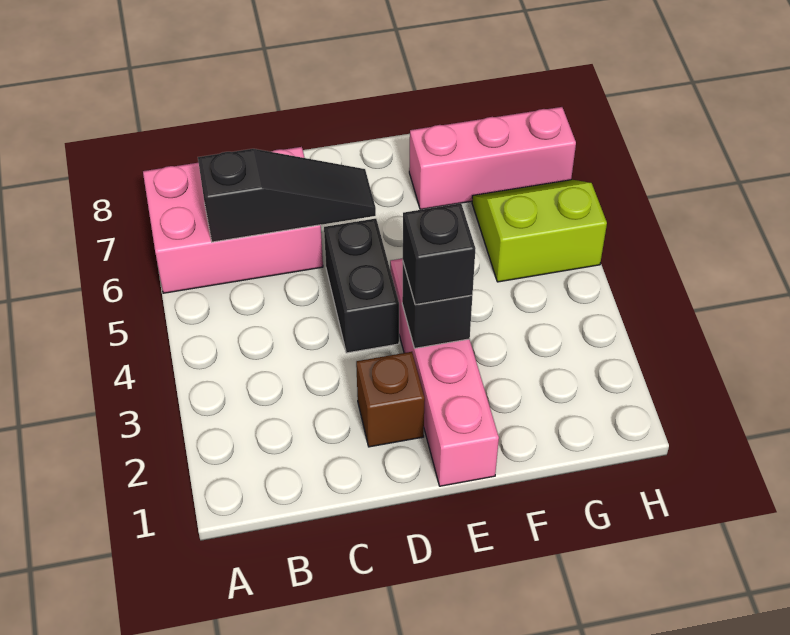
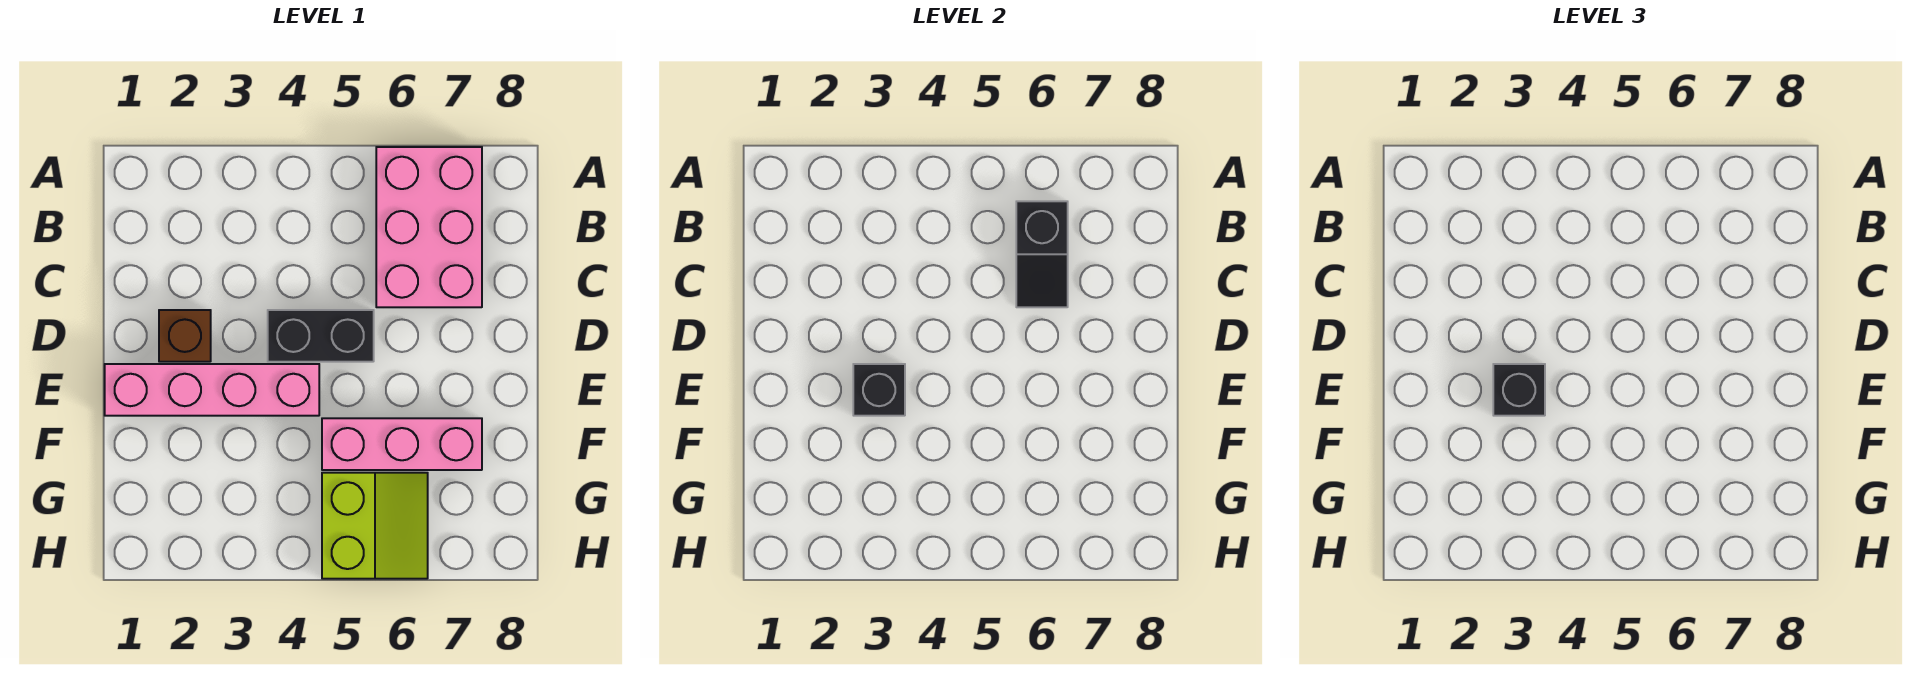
black slope B6:D6 level 2 top B -> black slope B6:C6 level 2 top B
pink brick F7:H7 level 1 -> pink brick F5:F7 level 1

